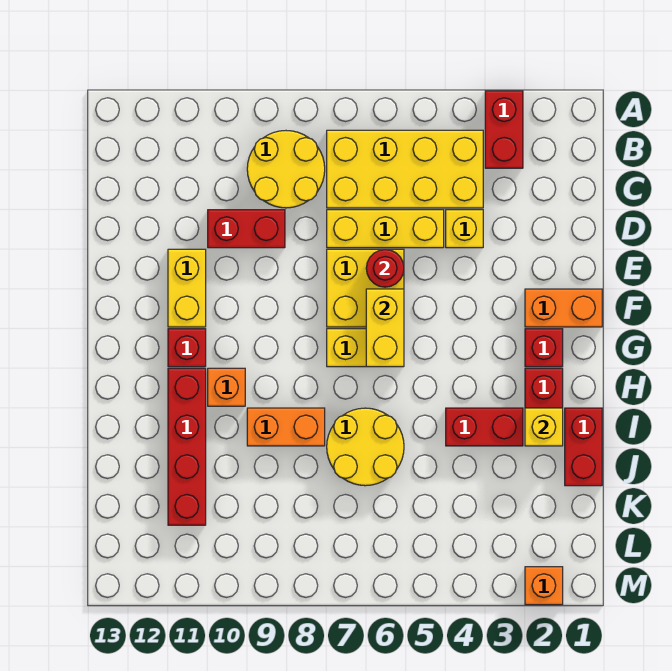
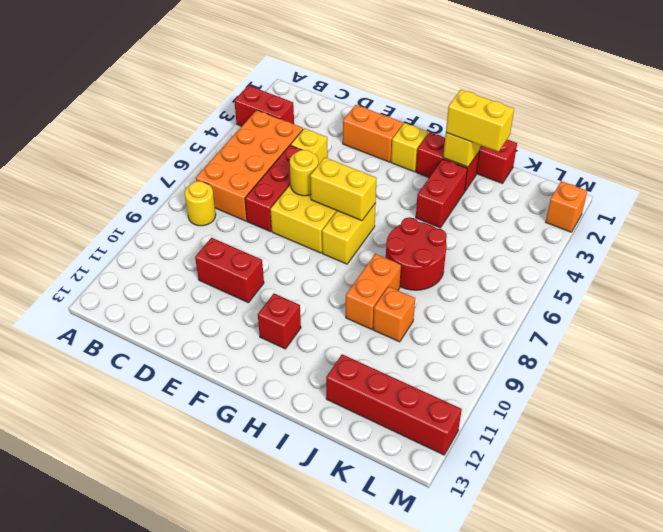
yellow brick B4:C7 level 1 -> orange brick B4:C7 level 1
yellow round brick B8:C9 level 1 -> yellow round brick B8 level 1
yellow brick D5:D7 level 1 -> red brick D5:D7 level 1
red brick D9:D10 level 1 -> red brick D10:E10 level 1
red round brick E6 level 2 -> yellow round brick E6 level 2
yellow brick E11:F11 level 1 -> yellow brick I2:J2 level 3
orange brick F1:F2 level 1 -> orange brick E2:F2 level 1
red brick G2 level 1 -> yellow brick G2 level 1
orange brick H10 level 1 -> orange brick J9 level 1
red brick H11:K11 level 1 -> red brick J12:M12 level 1
yellow round brick I6:J7 level 1 -> red round brick I6:J7 level 1

